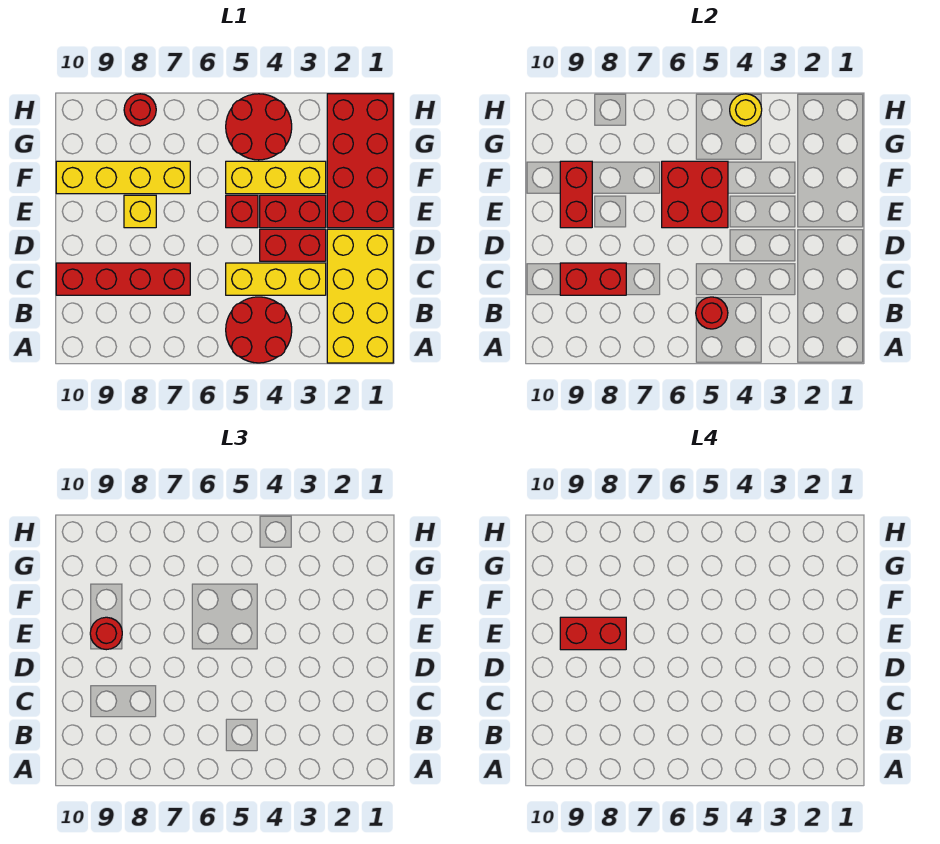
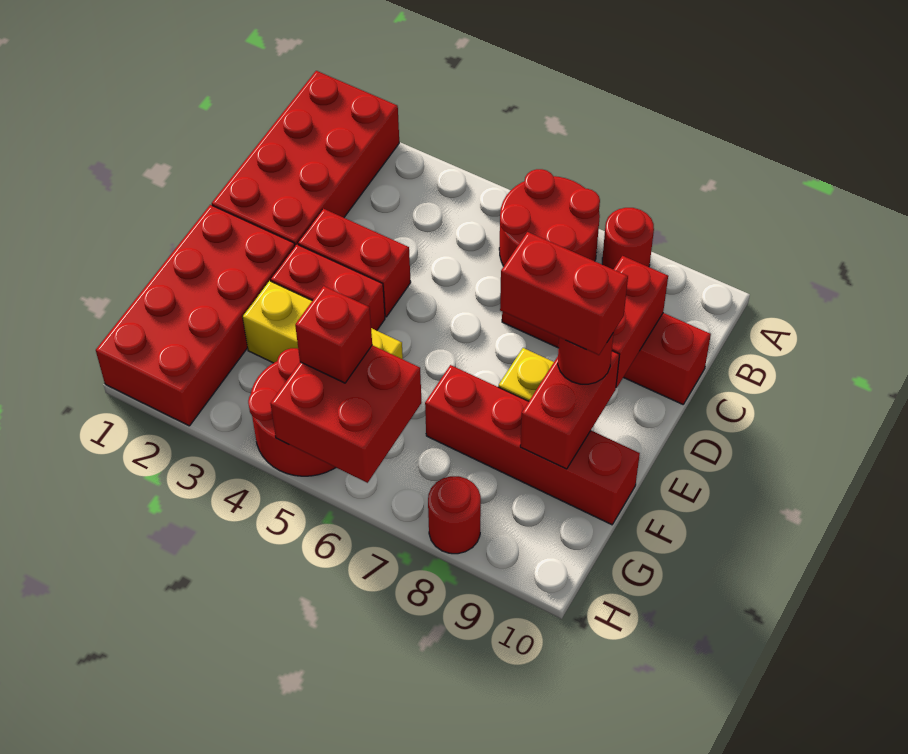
yellow brick A1:D2 level 1 -> red brick A1:D2 level 1
red round brick A4:B5 level 1 -> red round brick A6:B7 level 1
red round brick B5 level 2 -> red round brick A8 level 1
yellow brick C3:C5 level 1 -> none
red brick C8:C9 level 2 -> red brick C9:D9 level 2
red brick E5 level 1 -> red brick G5 level 3
red brick E5:F6 level 2 -> red brick G5:H6 level 2
yellow brick F7:F10 level 1 -> red brick F7:F10 level 1
yellow round brick H4 level 2 -> none

